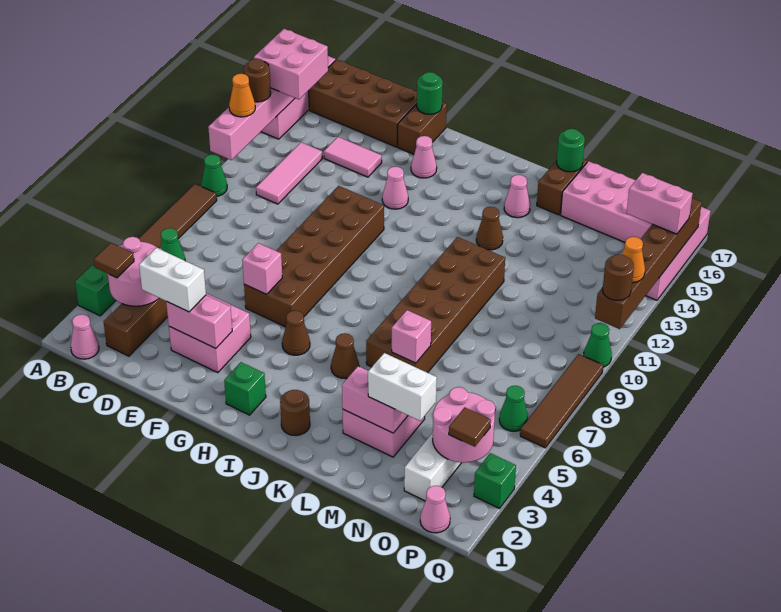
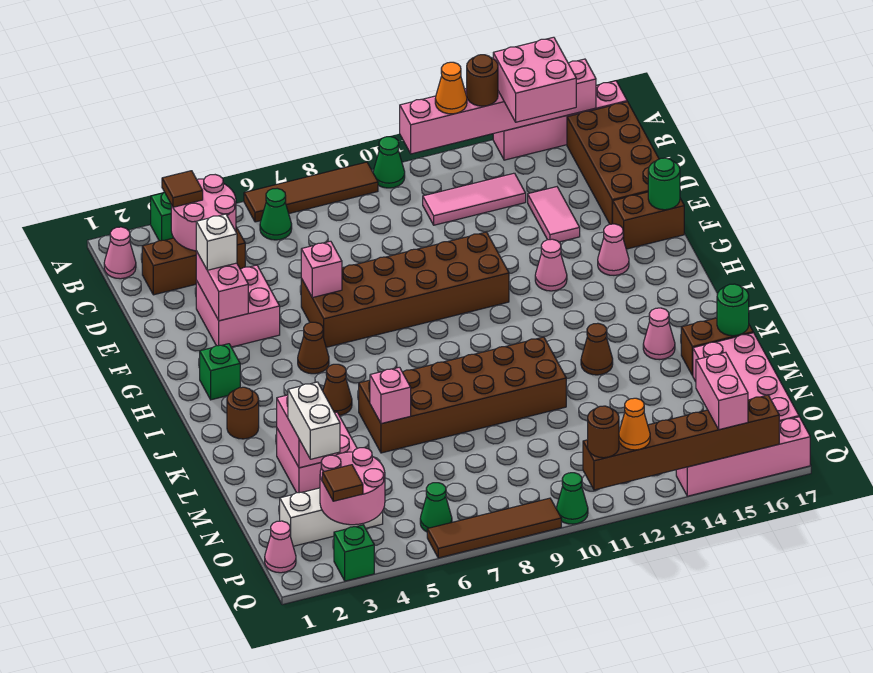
white brick D3:E3 level 3 -> white brick E3 level 3

